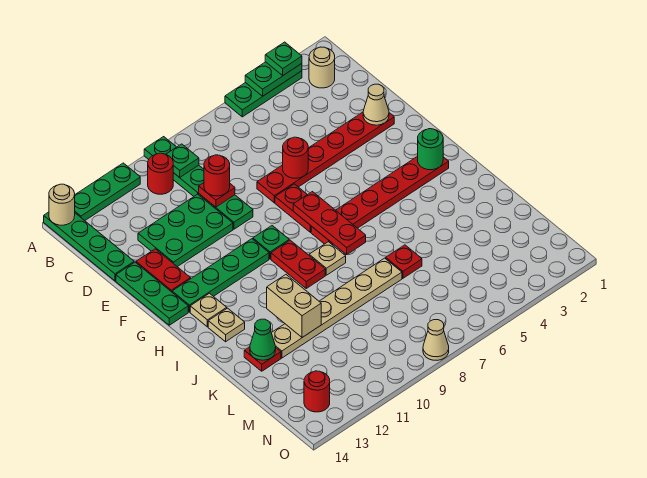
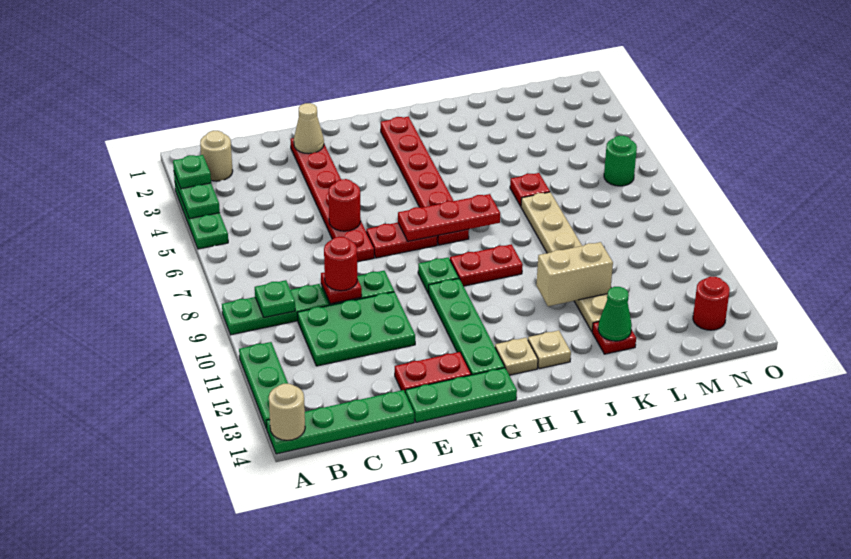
red round brick B10 level 1 -> none
green plate D10:E12 level 1 -> green plate C10:E11 level 1
green round brick H2 level 2 -> green round brick N6 level 1
tan plate I8 level 1 -> none
tan cone O8 level 1 -> none

